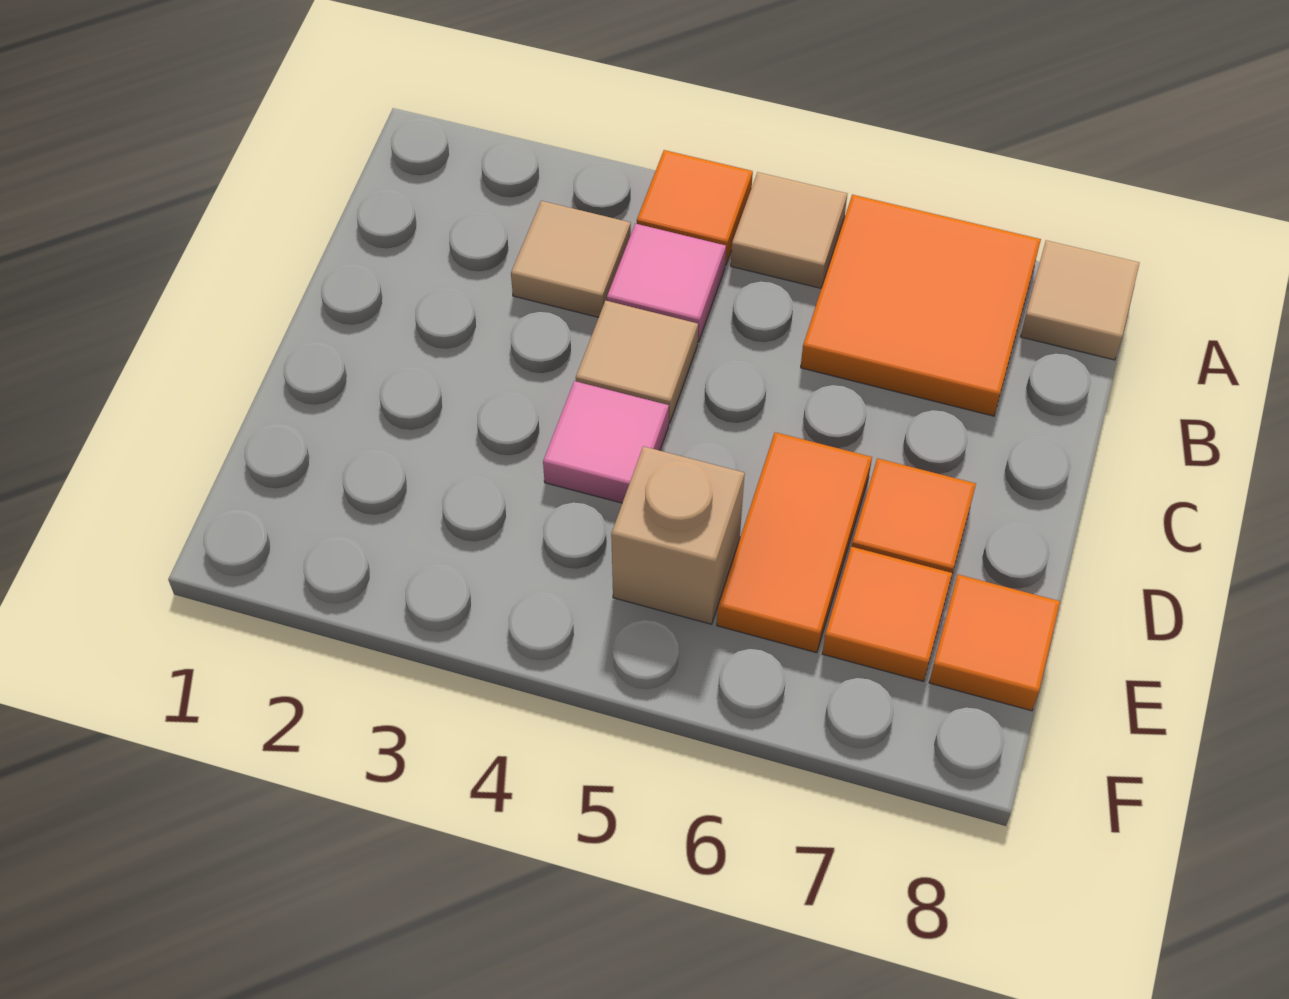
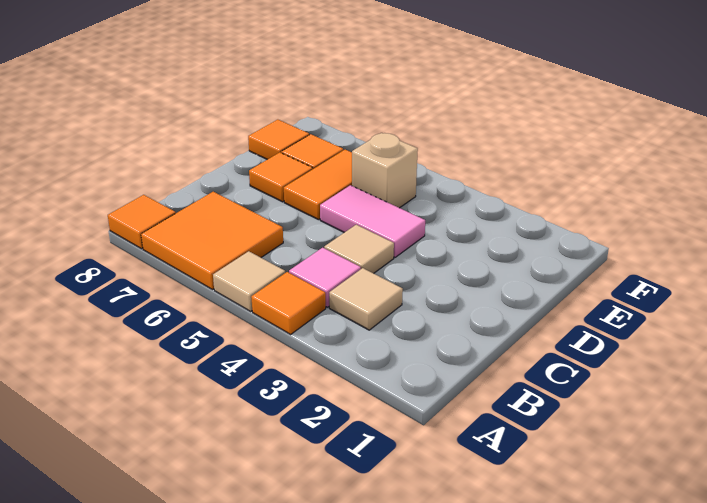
tan tile A8 level 1 -> orange tile A8 level 1
pink tile D4 level 1 -> pink tile D4:D5 level 1

